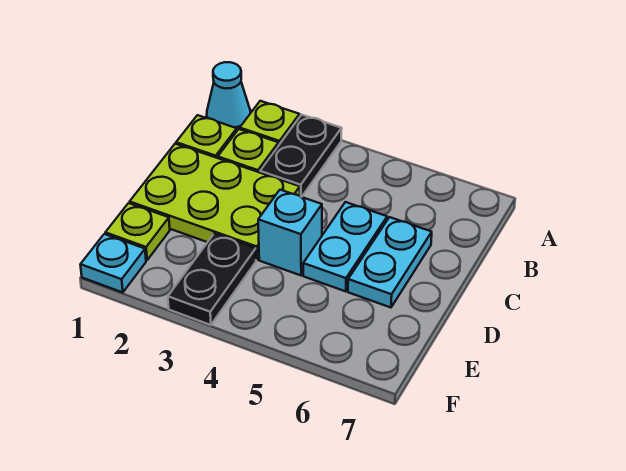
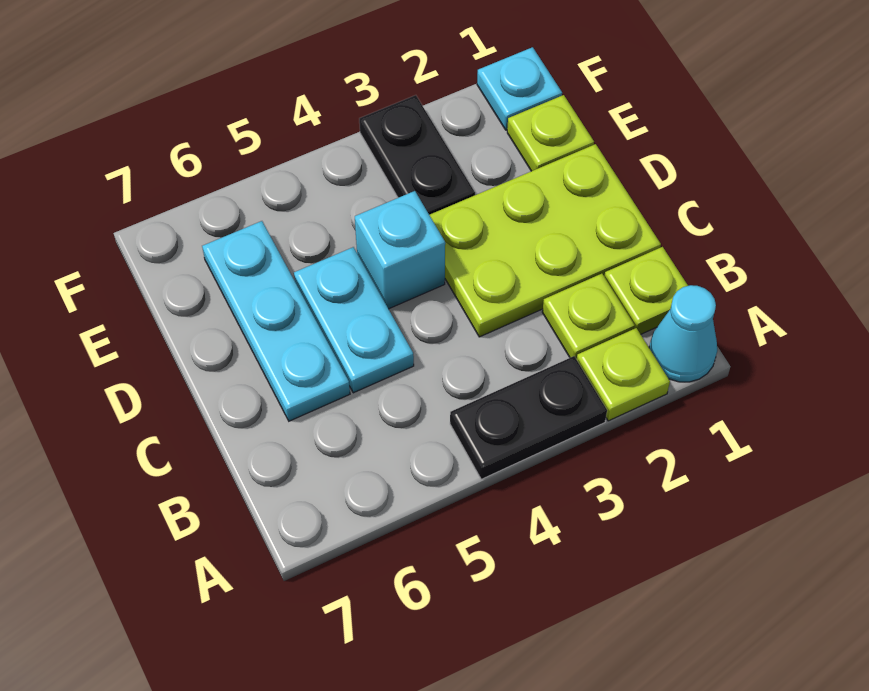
black plate A3:B3 level 1 -> black plate A3:A4 level 1
cyan plate C6:D6 level 1 -> cyan plate C6:E6 level 1

